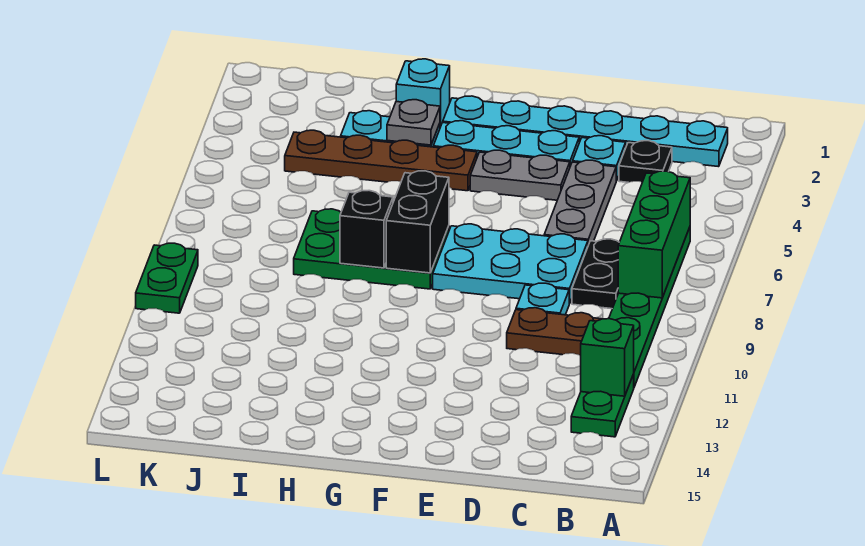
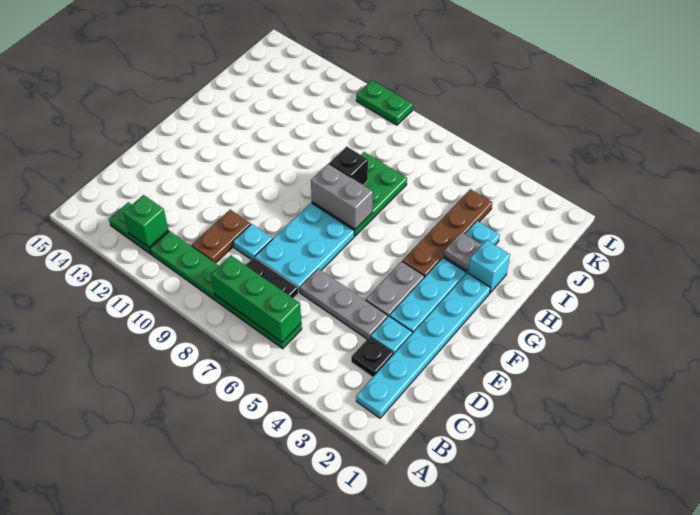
black brick G7:G8 level 2 -> grey brick G7:G8 level 2

